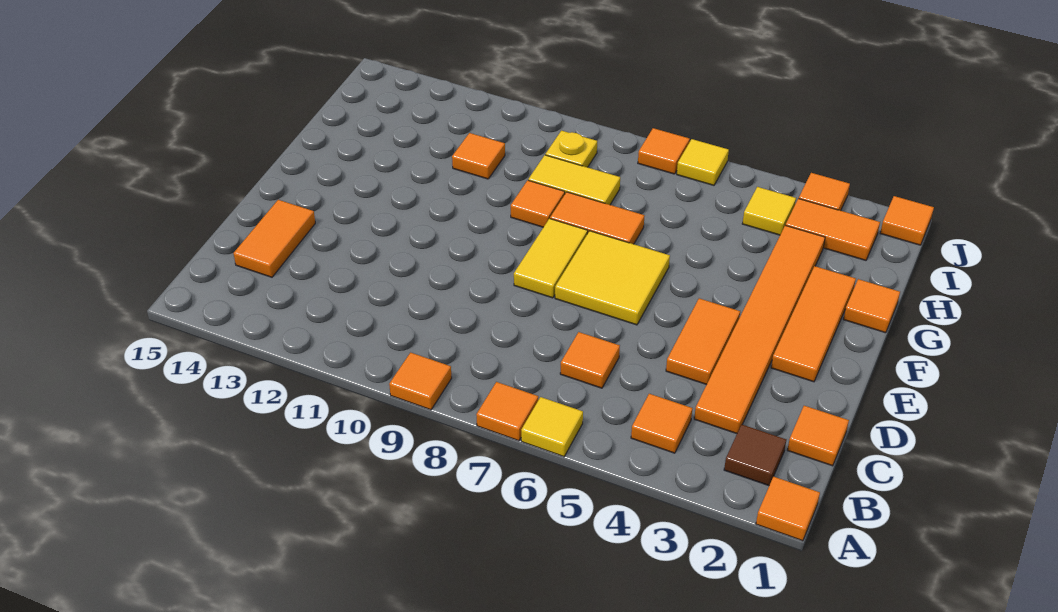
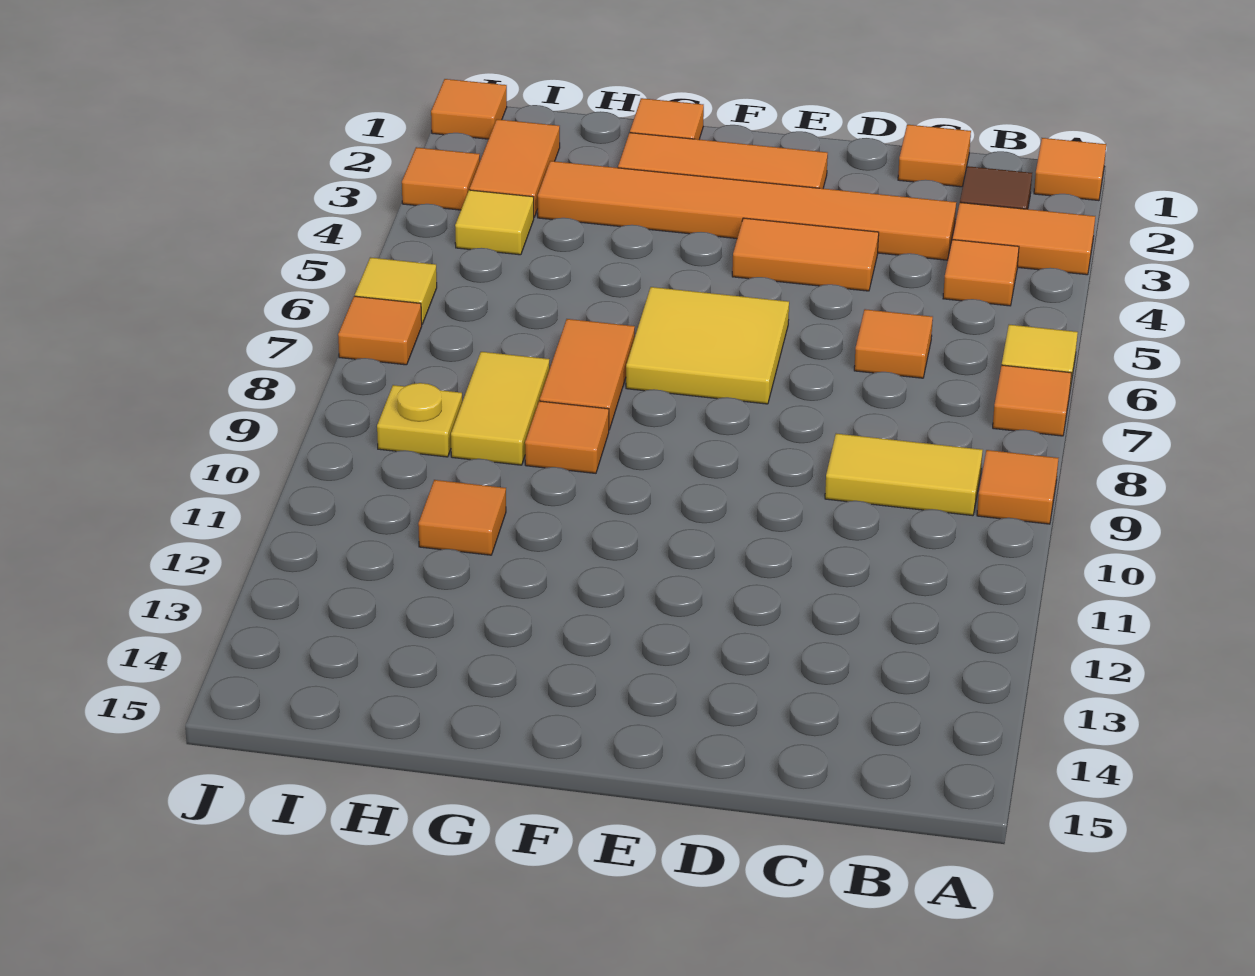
orange tile C14:D14 level 1 -> orange tile A3:B3 level 1
yellow tile E8:F8 level 1 -> yellow tile B9:C9 level 1

